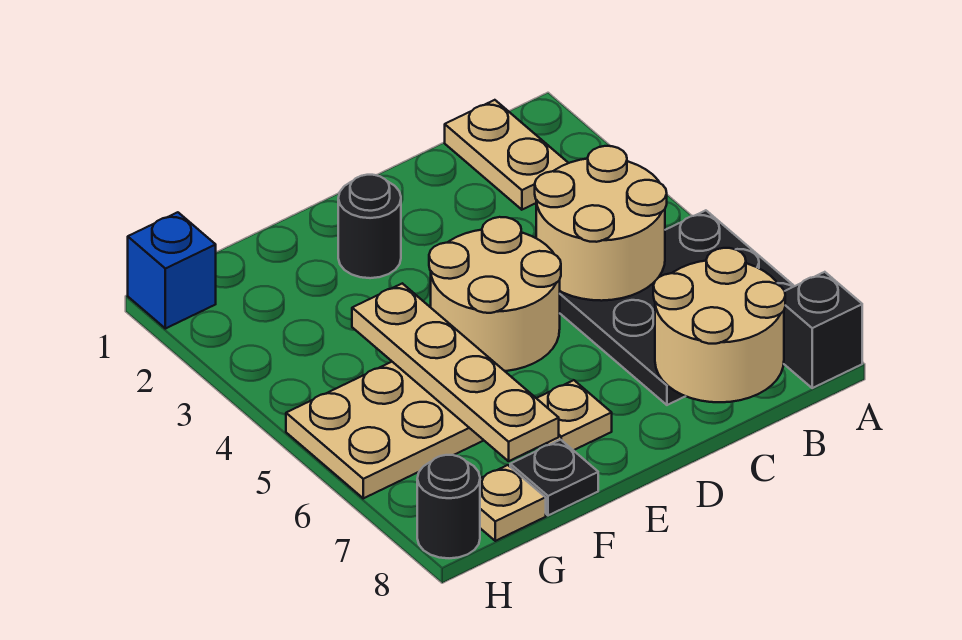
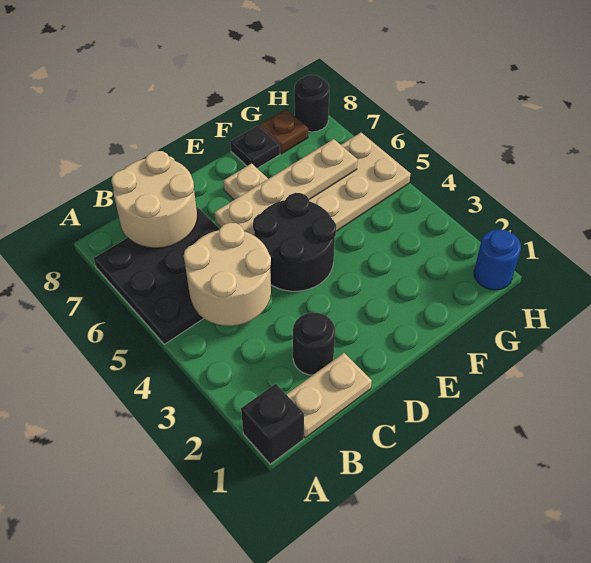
black brick A8 level 1 -> black brick A1 level 1
tan plate B1:B2 level 1 -> tan plate B1:C1 level 1
tan round brick D4:E5 level 1 -> black round brick D4:E5 level 1
black round brick E2 level 1 -> black round brick C2 level 1
tan plate F4:F7 level 2 -> tan plate D6:G6 level 2
tan plate G8 level 1 -> brown plate G8 level 1
blue brick H1 level 1 -> blue round brick H1 level 1

